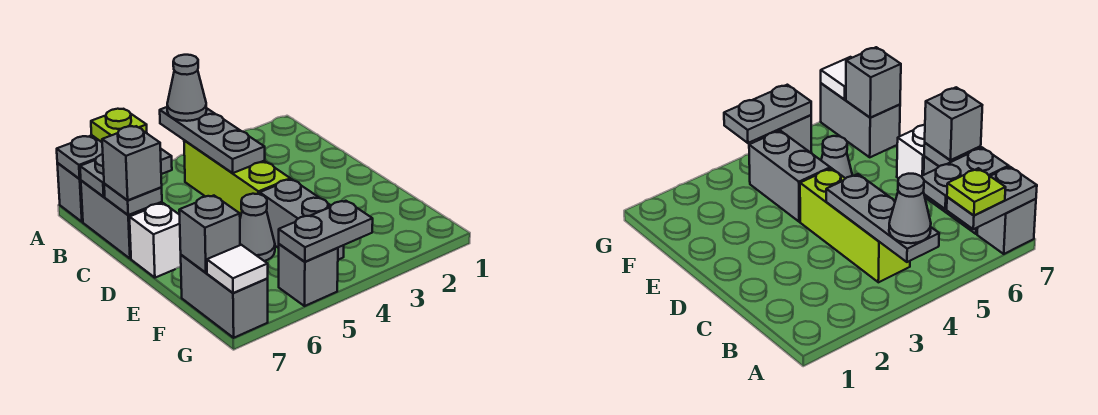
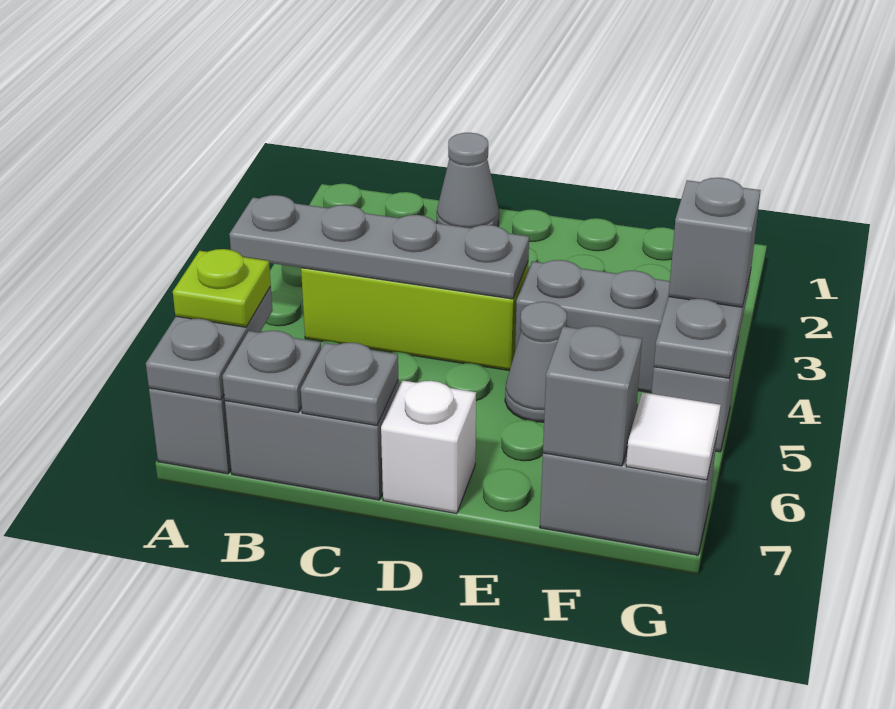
grey plate A4:C4 level 2 -> grey plate A4:D4 level 2
grey cone A4 level 3 -> grey cone C1 level 1
grey plate B6:B7 level 2 -> grey plate B7 level 2
grey brick C7 level 3 -> grey brick G4 level 3

